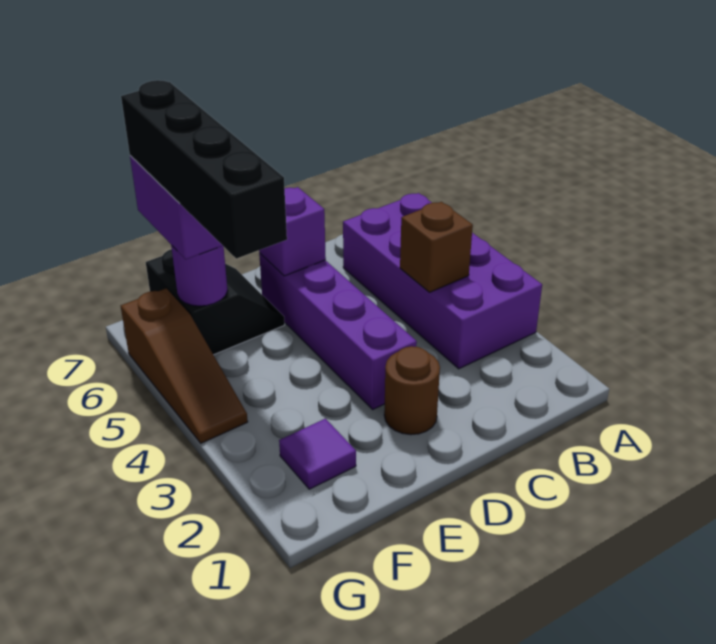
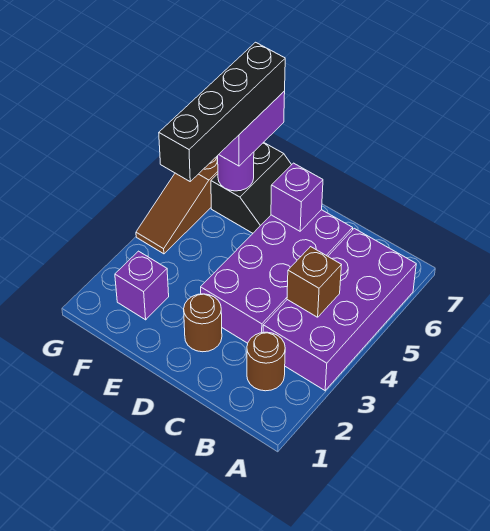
none -> brown round brick B2 level 1
purple brick D3:D6 level 1 -> purple brick C3:D6 level 1
purple tile F2 level 1 -> purple brick F2 level 1

